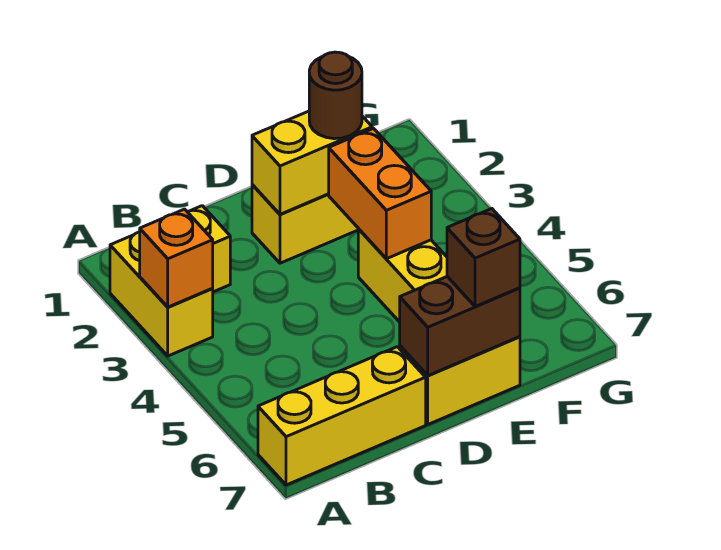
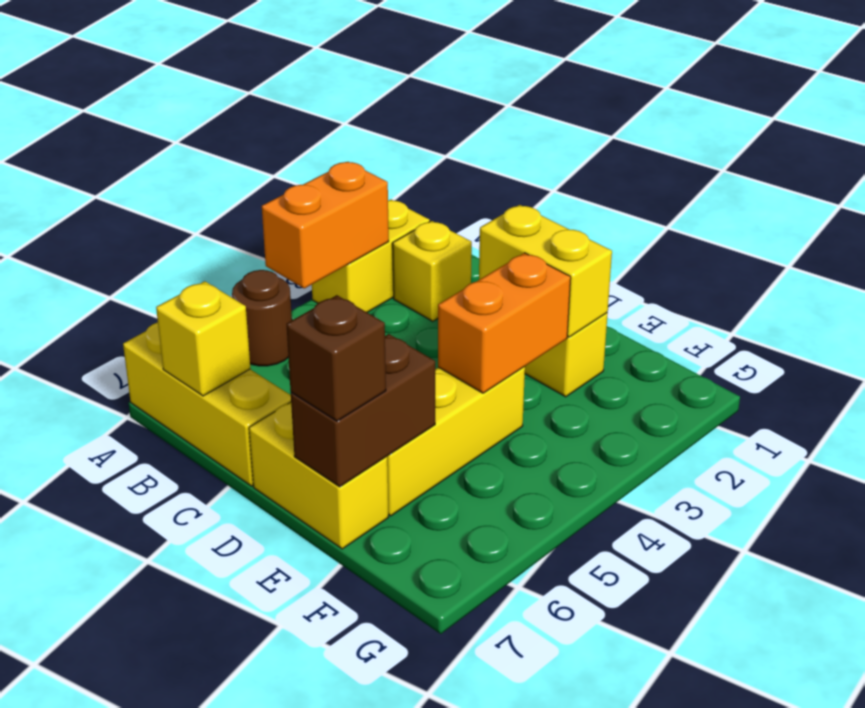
orange brick A3 level 2 -> orange brick A3:A4 level 2
none -> yellow brick B7 level 2
brown brick D7:E7 level 2 -> brown brick E6:E7 level 2
brown round brick E2 level 3 -> brown round brick A5 level 1

